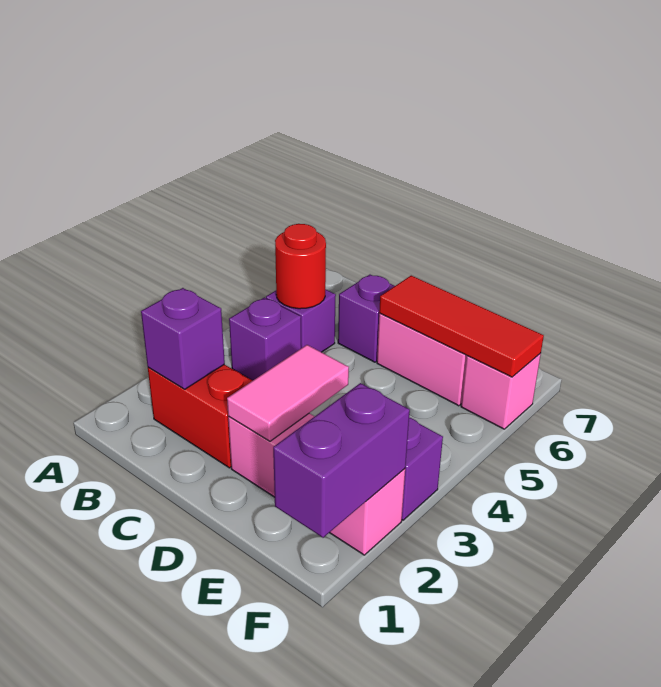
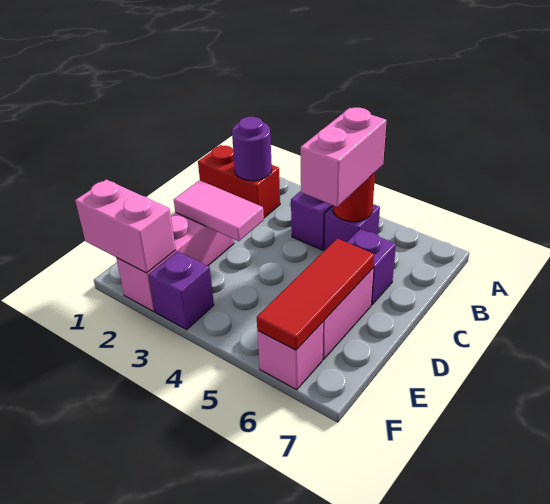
red brick B2:C2 level 1 -> red brick B1:B2 level 1
purple brick B2 level 2 -> purple round brick B2 level 2
none -> pink brick B5:C5 level 3
purple brick F1:F2 level 2 -> pink brick F1:F2 level 2

